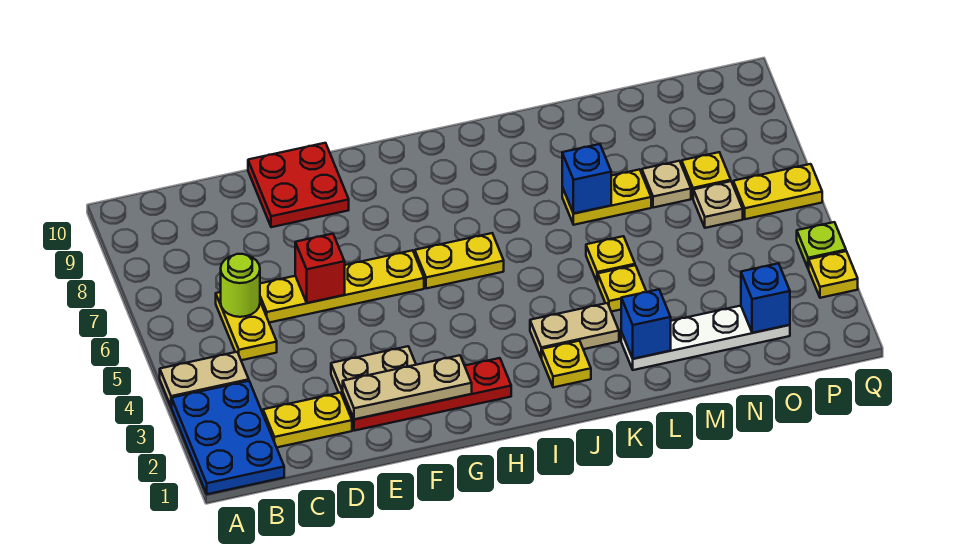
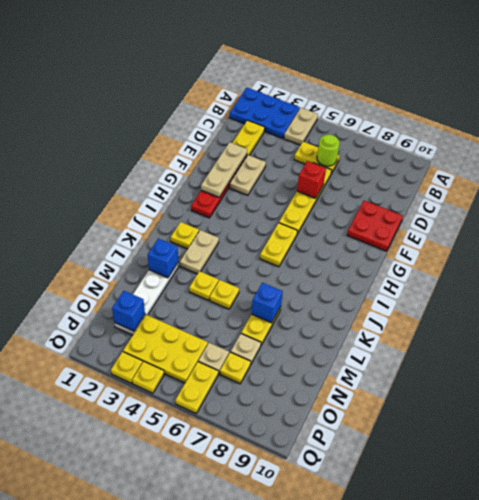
none -> yellow plate O3:P5 level 1
lime plate Q4 level 1 -> yellow plate Q4 level 1

